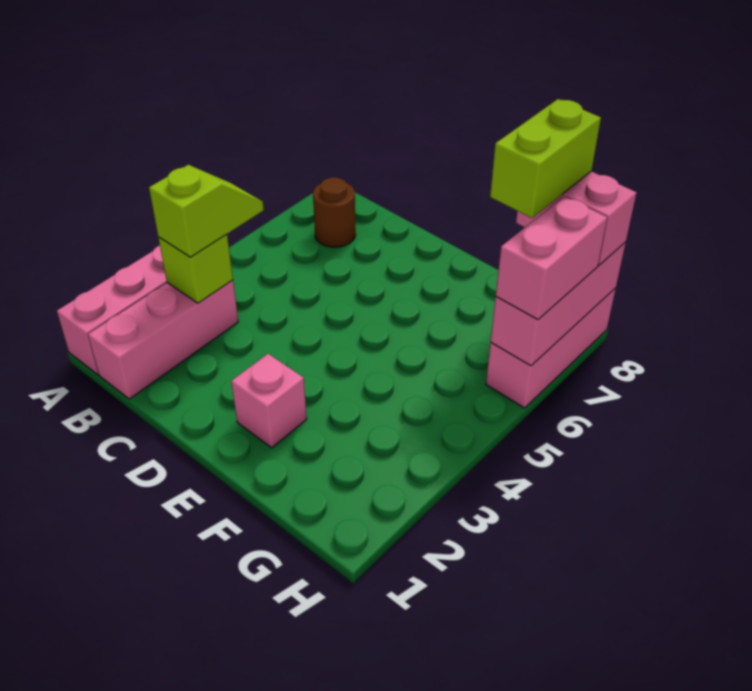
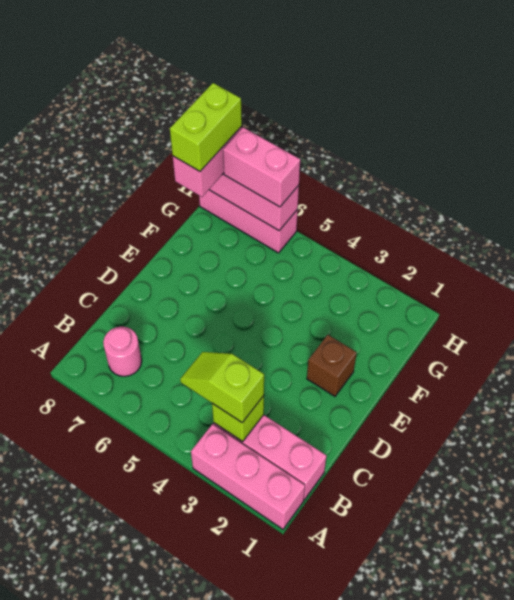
brown round brick B7 level 1 -> pink round brick B7 level 1
pink brick E2 level 1 -> brown brick E2 level 1
lime brick G7:G8 level 4 -> lime brick G8:H8 level 4

